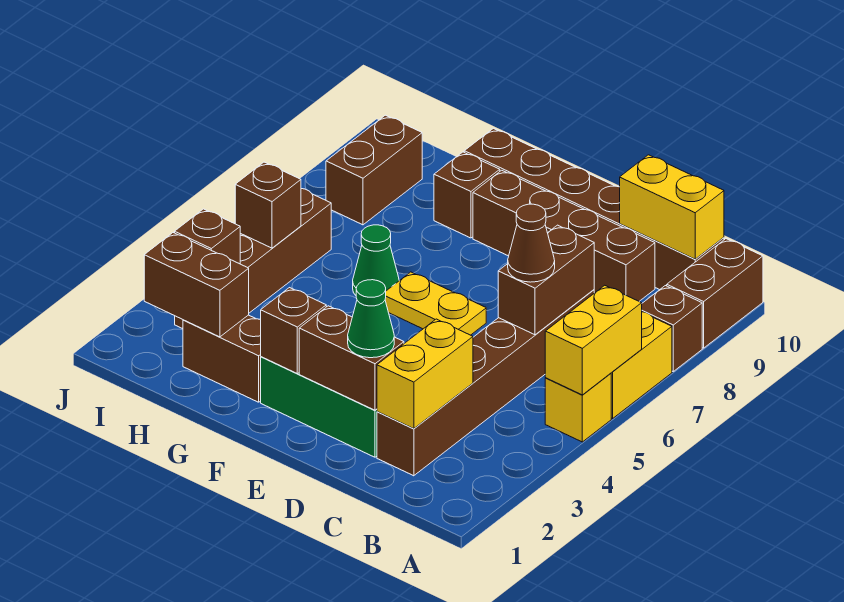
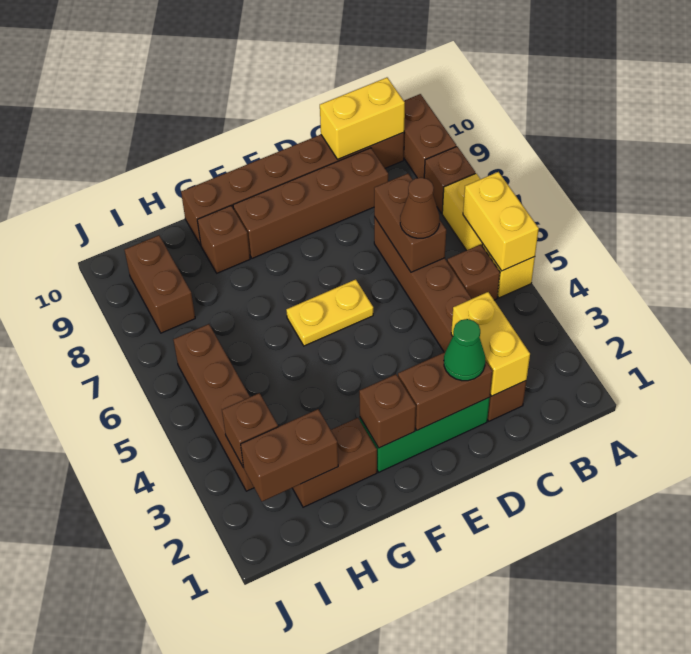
green cone G6 level 1 -> none
brown brick I5 level 2 -> brown brick B5 level 1

